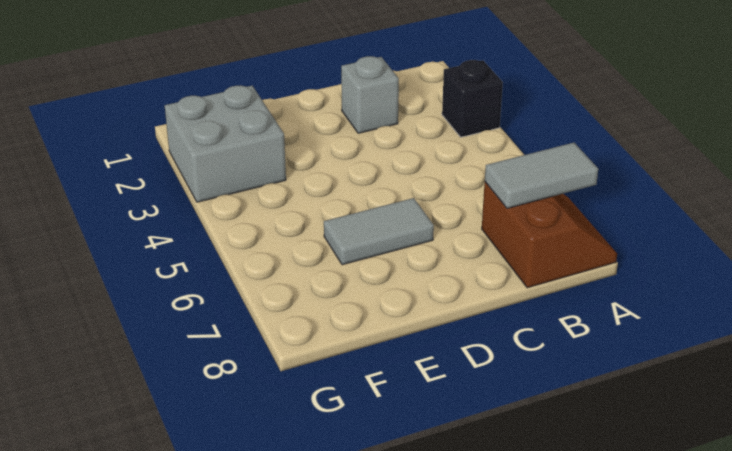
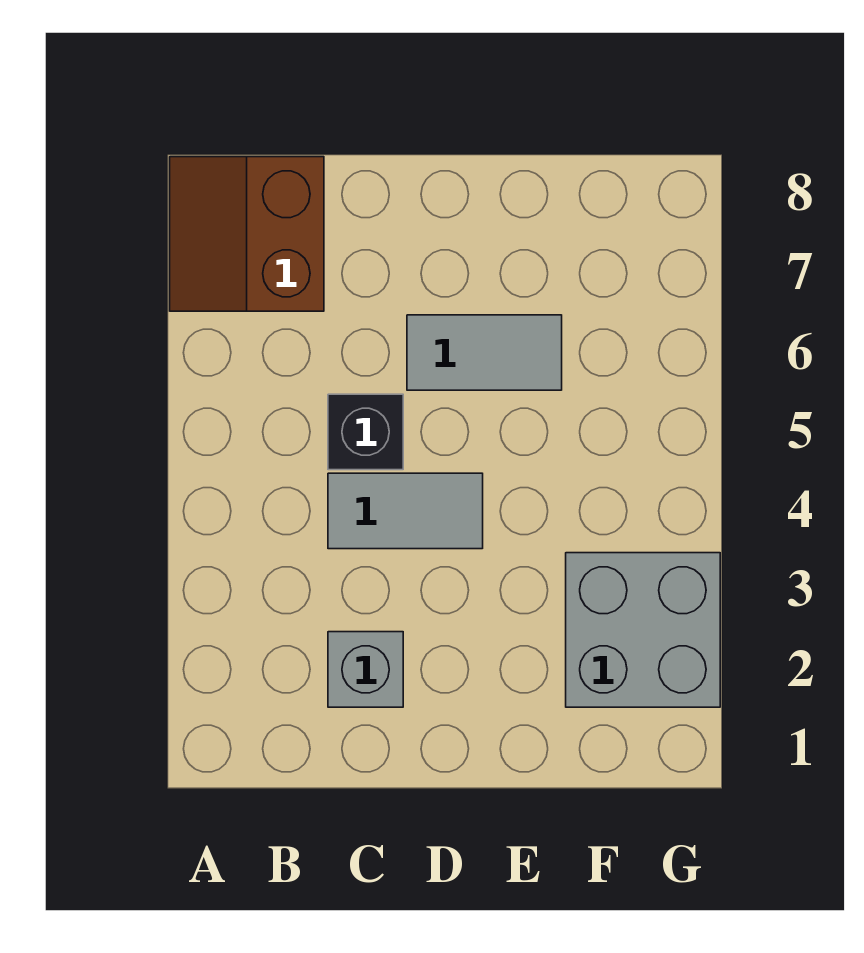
black brick A3 level 1 -> black brick C5 level 1
grey tile A7:B7 level 2 -> grey tile C4:D4 level 1

